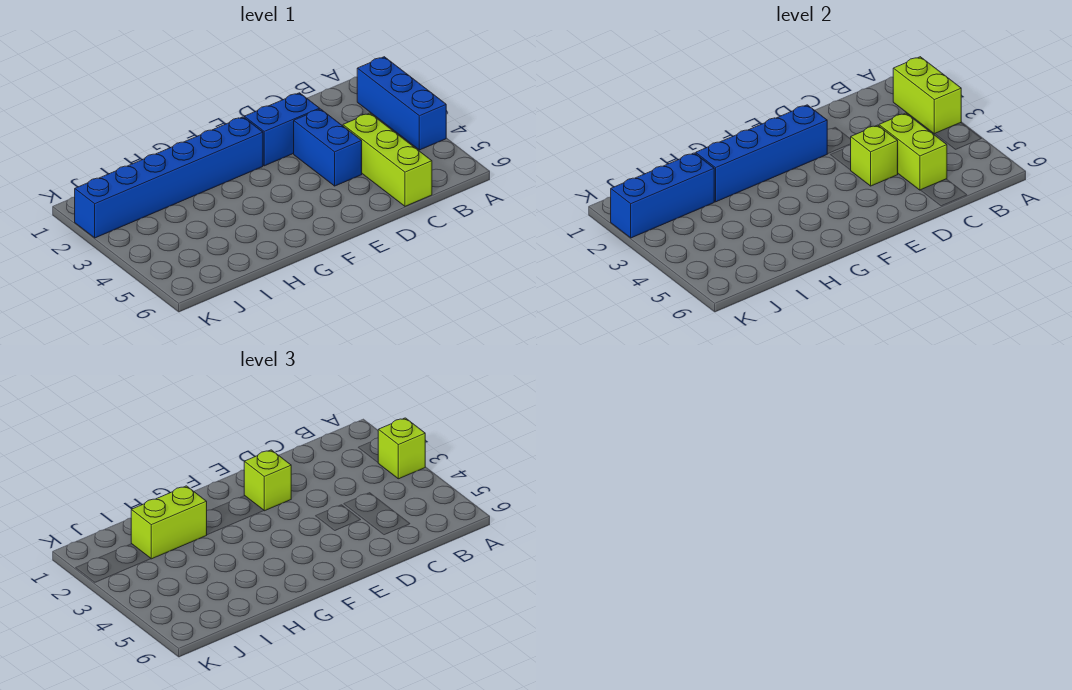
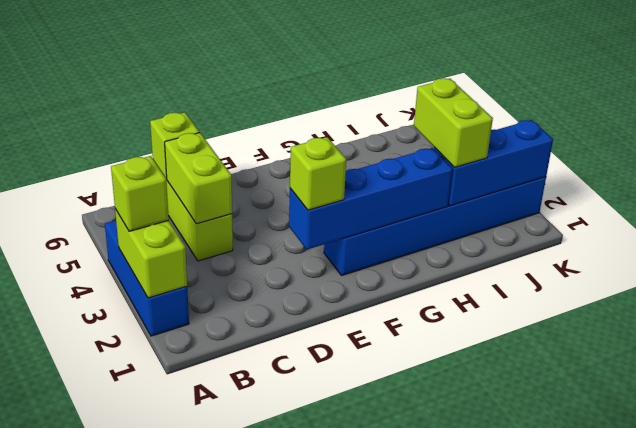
blue brick D2:E2 level 1 -> none
blue brick D3:D4 level 1 -> none
lime brick D4 level 2 -> lime brick C6 level 2
lime brick H2:I2 level 3 -> lime brick I2:I3 level 3

